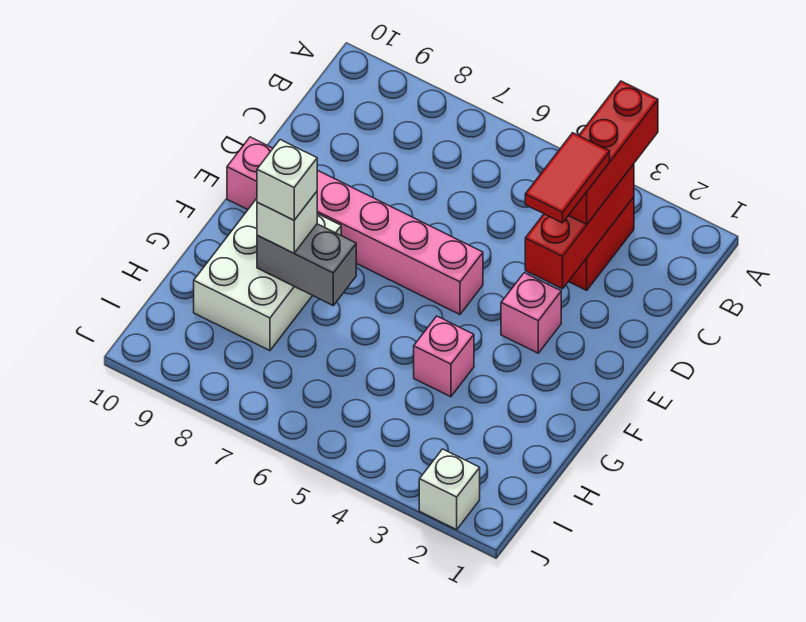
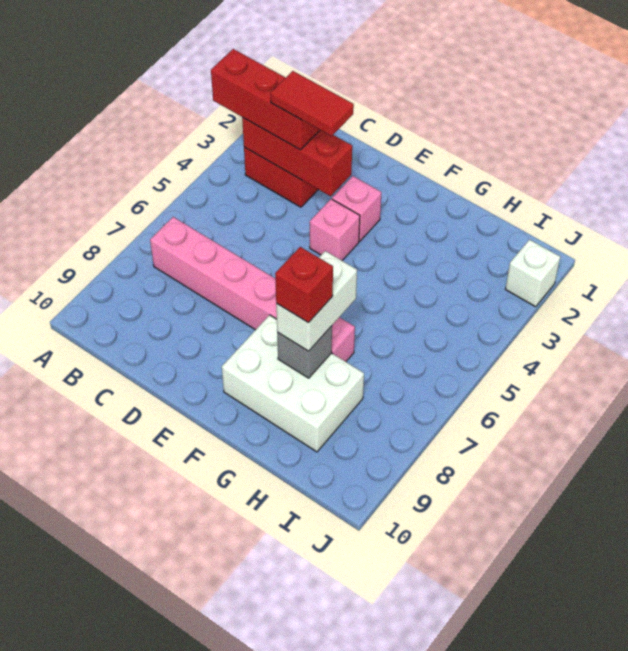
pink brick E5:E10 level 1 -> pink brick B7:G7 level 1
pink brick G4 level 1 -> pink brick E4 level 1
grey brick G7:G8 level 2 -> grey brick G8 level 2
white brick G8 level 3 -> white brick G7:G8 level 3
white brick G8 level 4 -> red brick G8 level 4

